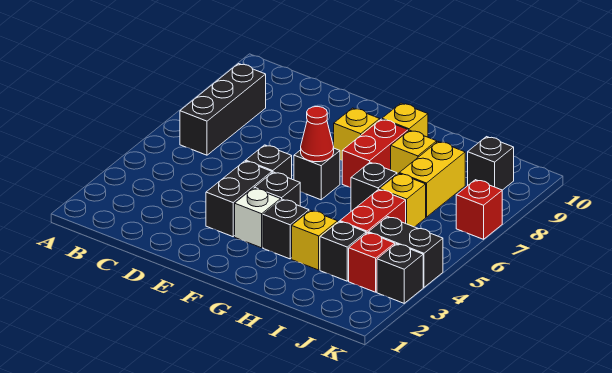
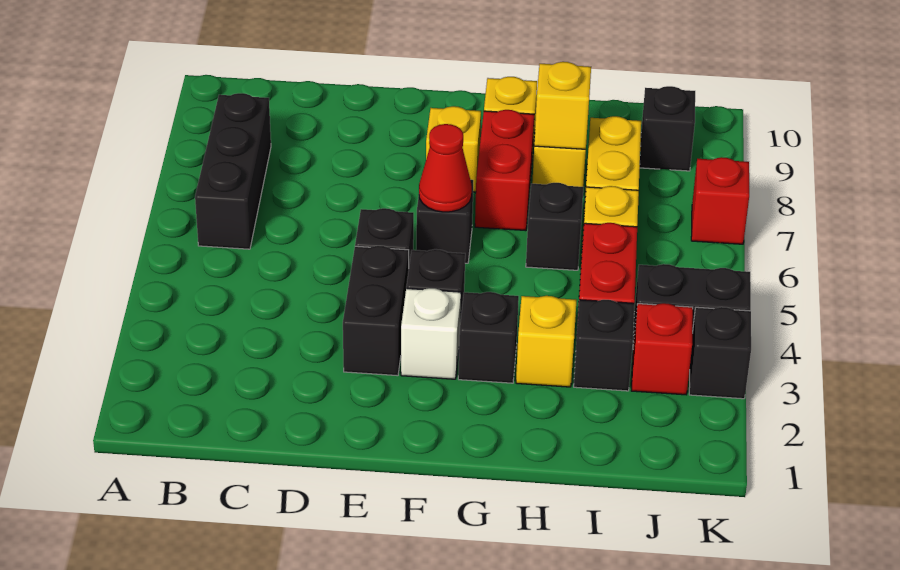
none -> yellow brick H8 level 2

